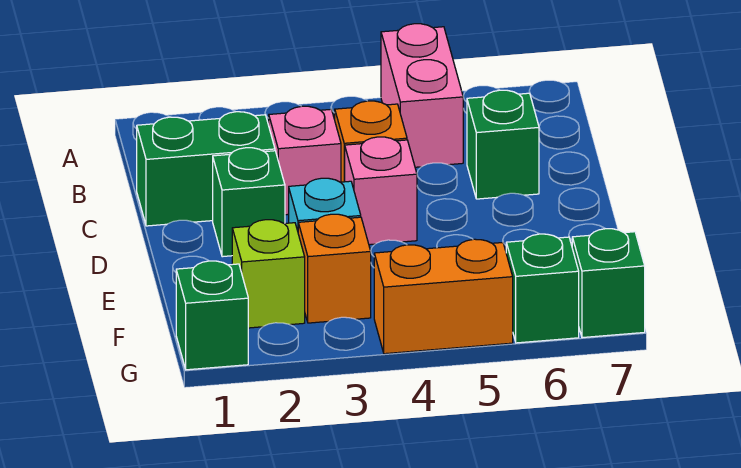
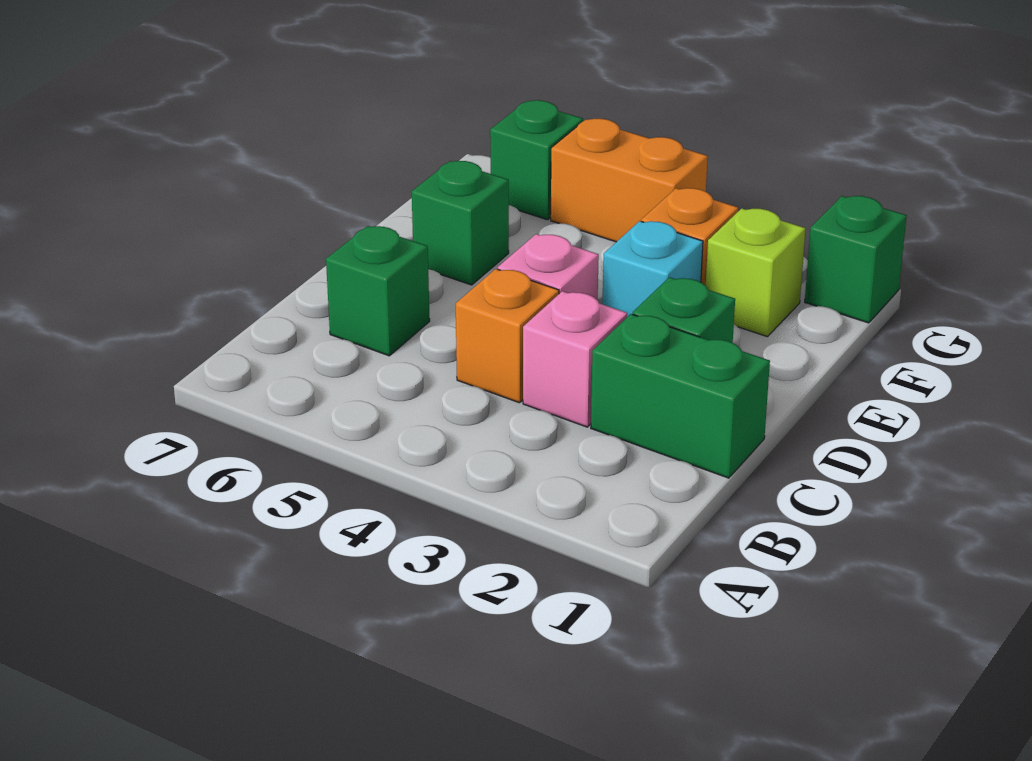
pink brick A5:B5 level 1 -> none
green brick G7 level 1 -> green brick E6 level 1

